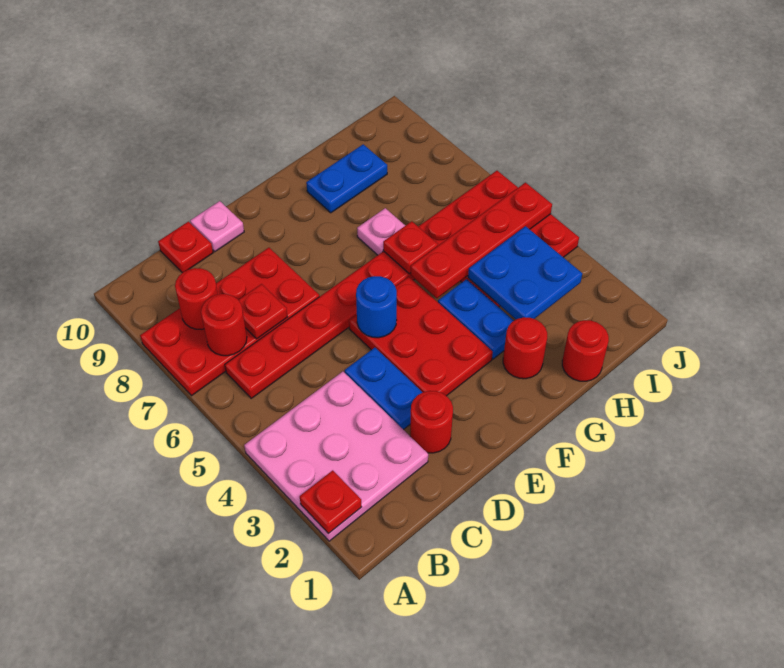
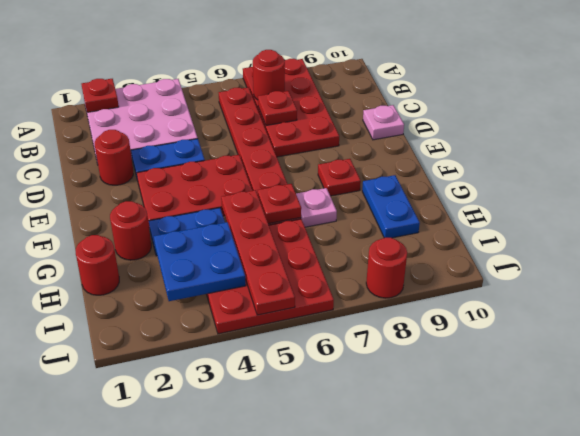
red round brick B8 level 2 -> red round brick J8 level 1
red plate C10 level 1 -> red plate F8 level 1
blue round brick E5 level 2 -> none

